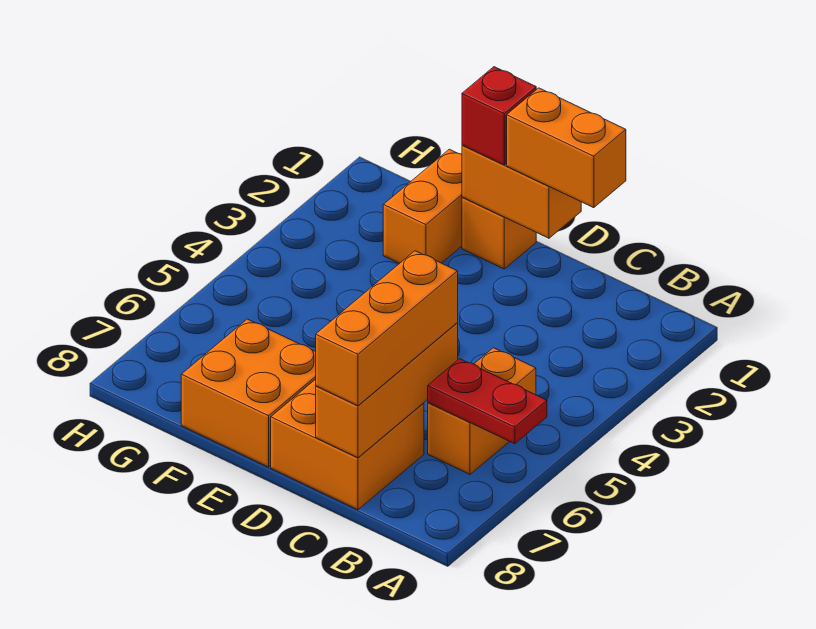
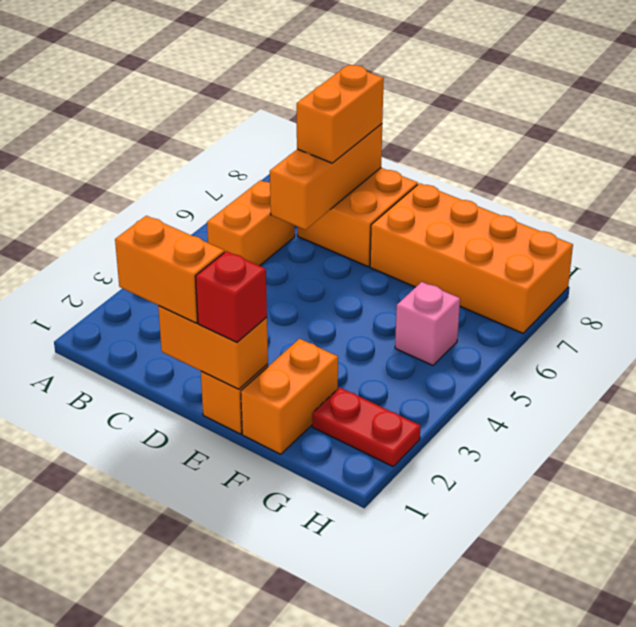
red plate A6:B6 level 2 -> red plate G2:H2 level 1
orange brick C6:C8 level 3 -> orange brick C7:C8 level 3
orange brick E7:F8 level 1 -> orange brick E7:H8 level 1
none -> pink brick G5 level 1

